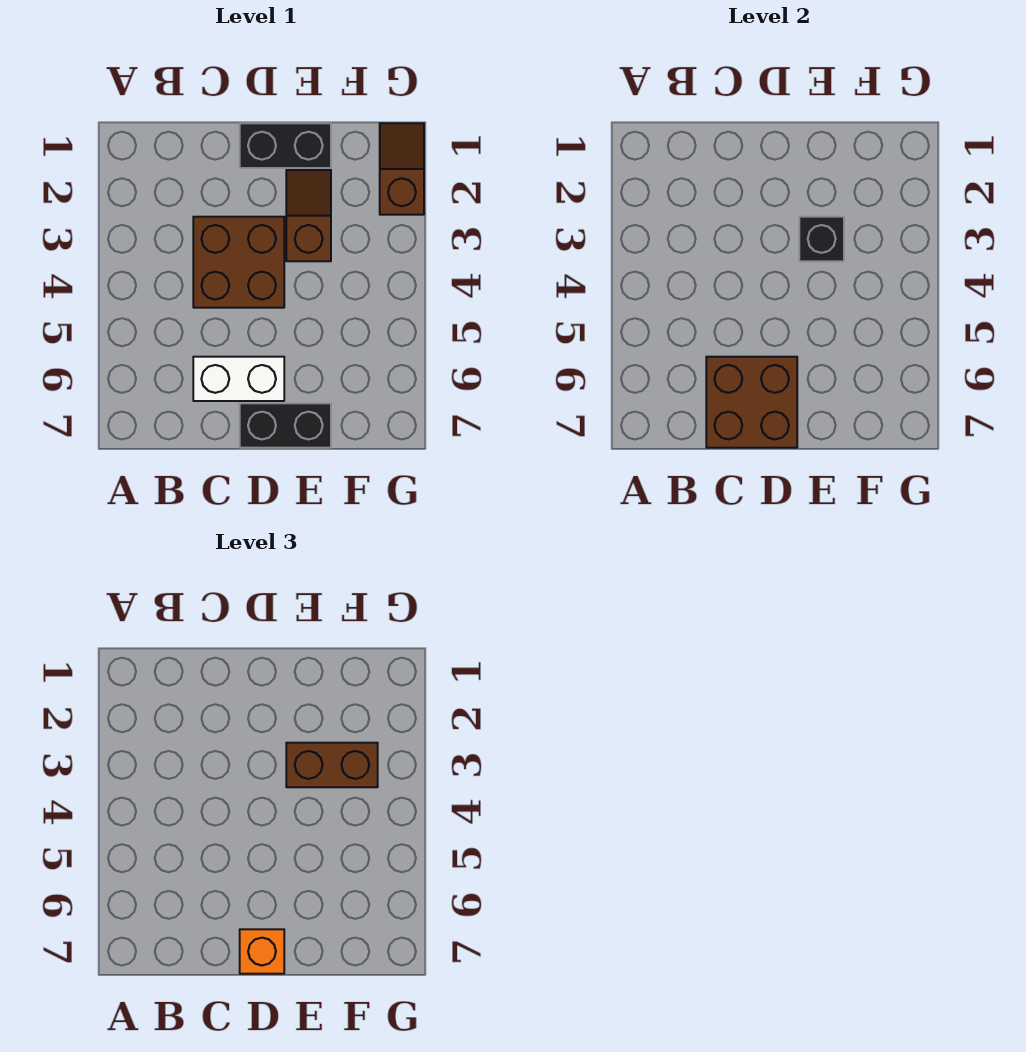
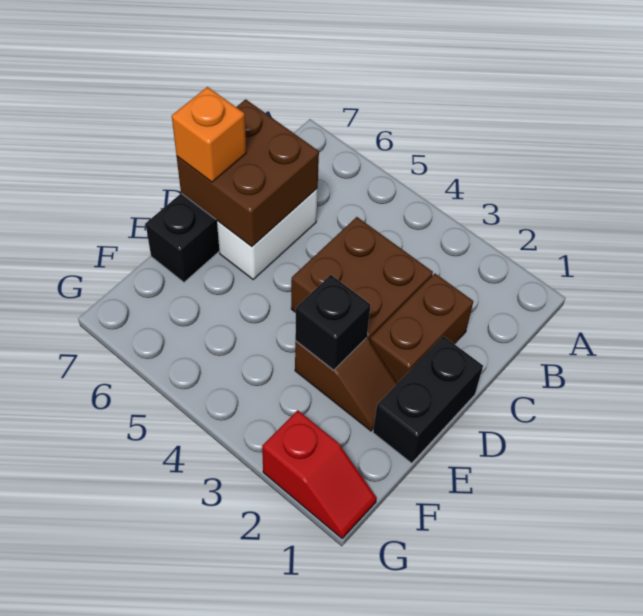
brown brick E3:F3 level 3 -> brown brick C2:D2 level 1
brown slope G1:G2 level 1 top 2 -> red slope G1:G2 level 1 top 2

